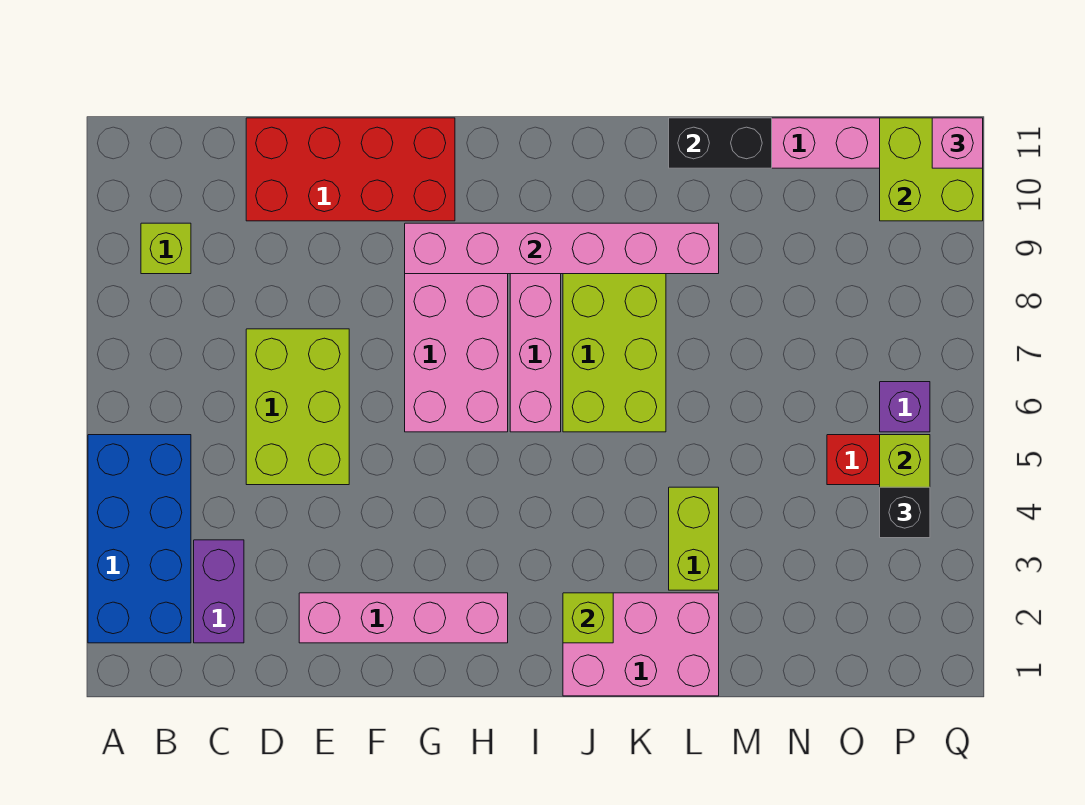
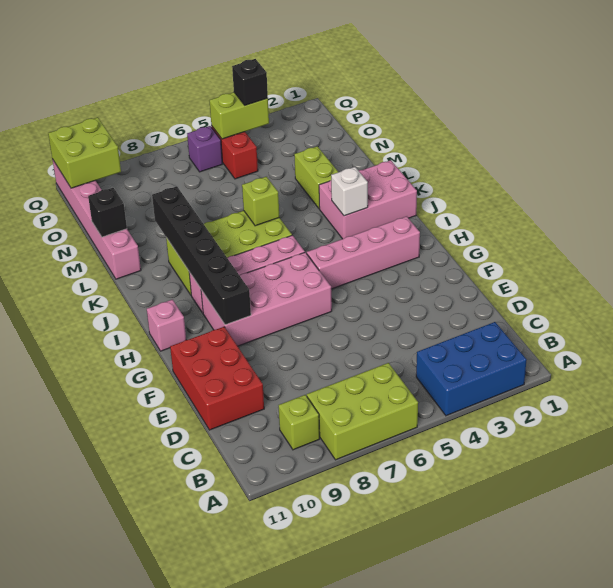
blue brick A2:B5 level 1 -> blue brick A2:B4 level 1
purple brick C2:C3 level 1 -> none
lime brick D5:E7 level 1 -> lime brick A6:B8 level 1
red brick D10:G11 level 1 -> red brick D10:F11 level 1
pink brick E2:H2 level 1 -> pink brick H2:H5 level 1
pink brick G9:L9 level 2 -> black brick G9:L9 level 2
pink brick J1:L2 level 1 -> pink brick J1:K3 level 1
lime brick J2 level 2 -> lime brick K6 level 2
none -> white brick J3 level 2
lime brick L3:L4 level 1 -> lime brick L3:M3 level 1
black brick L11:M11 level 2 -> black brick M11 level 2
pink brick Q11 level 3 -> pink brick H11 level 1

